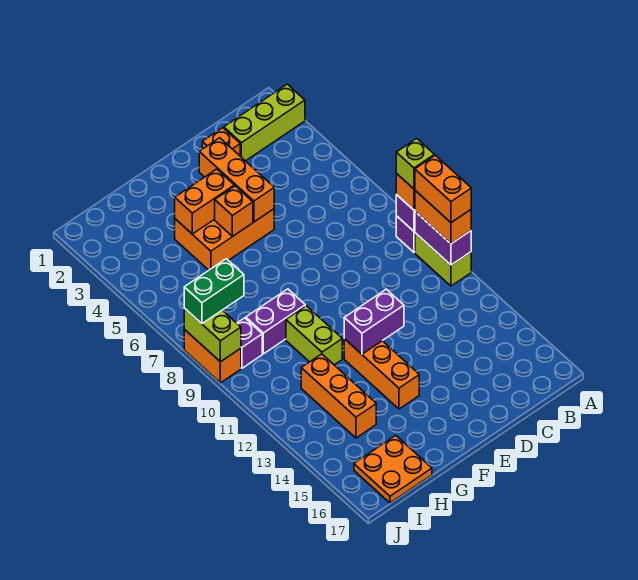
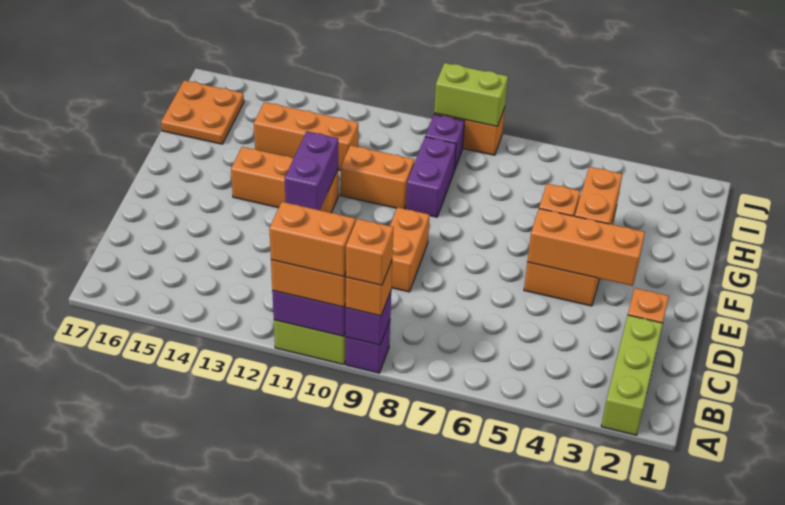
lime brick A9 level 4 -> orange brick A9 level 4
none -> orange brick D9:E9 level 1
lime brick G10:G11 level 1 -> orange brick G10:G11 level 1
green brick I8:J8 level 3 -> none

